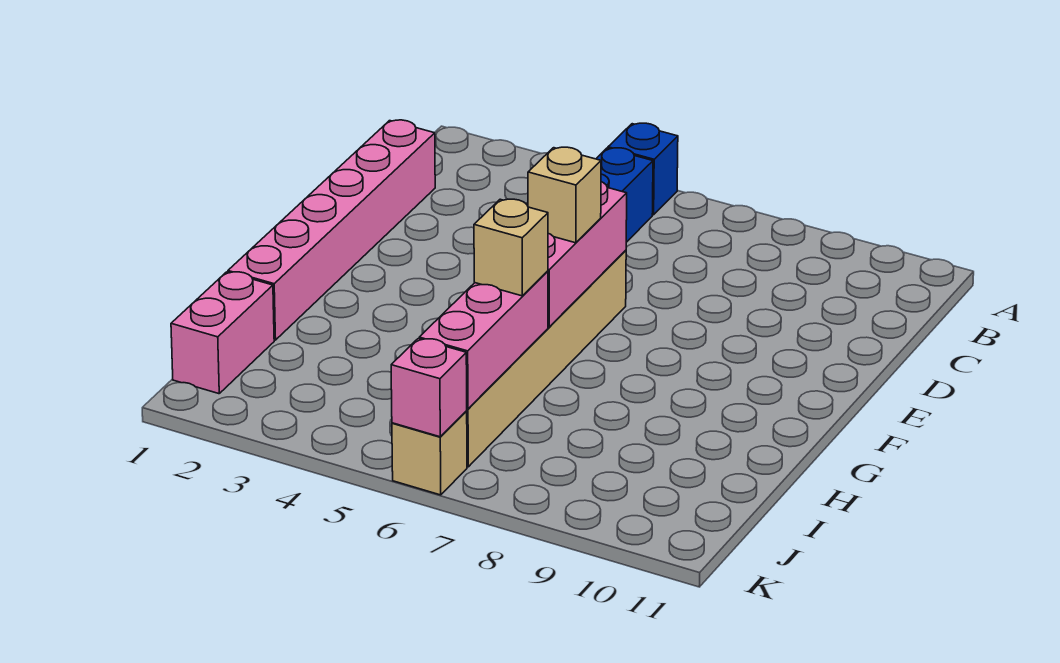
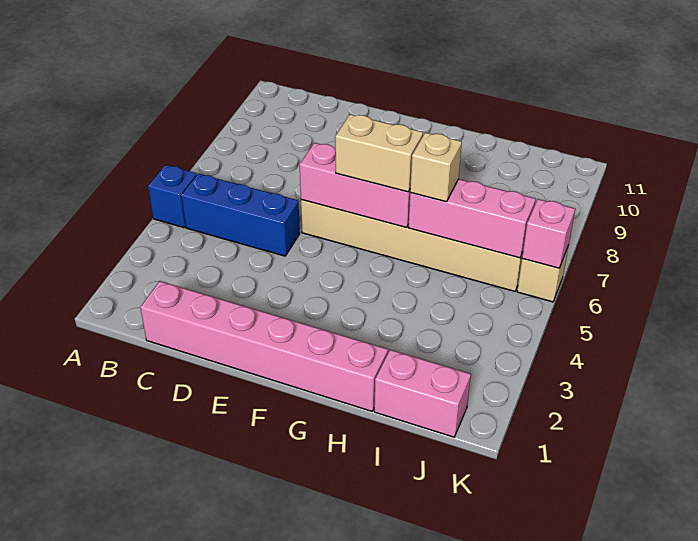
tan brick F6 level 3 -> tan brick F6:G6 level 3

